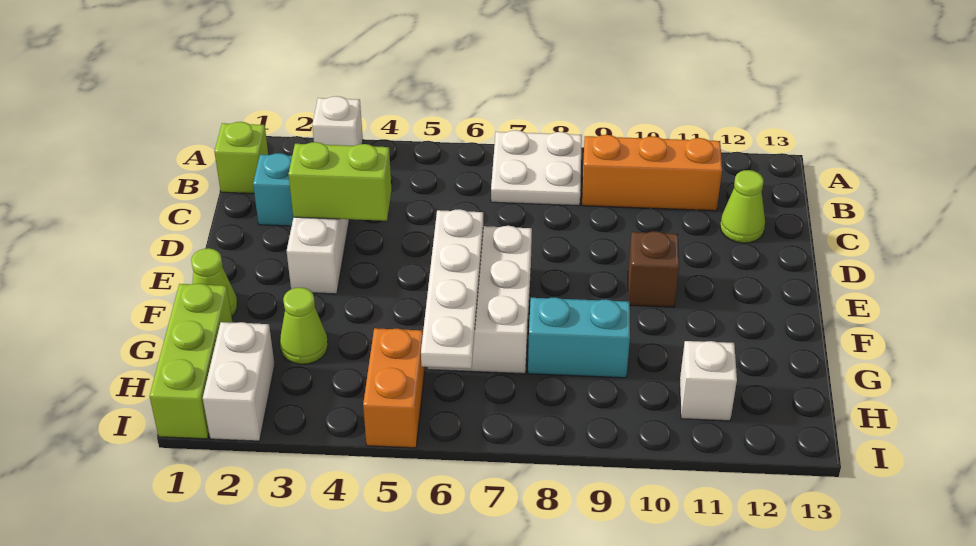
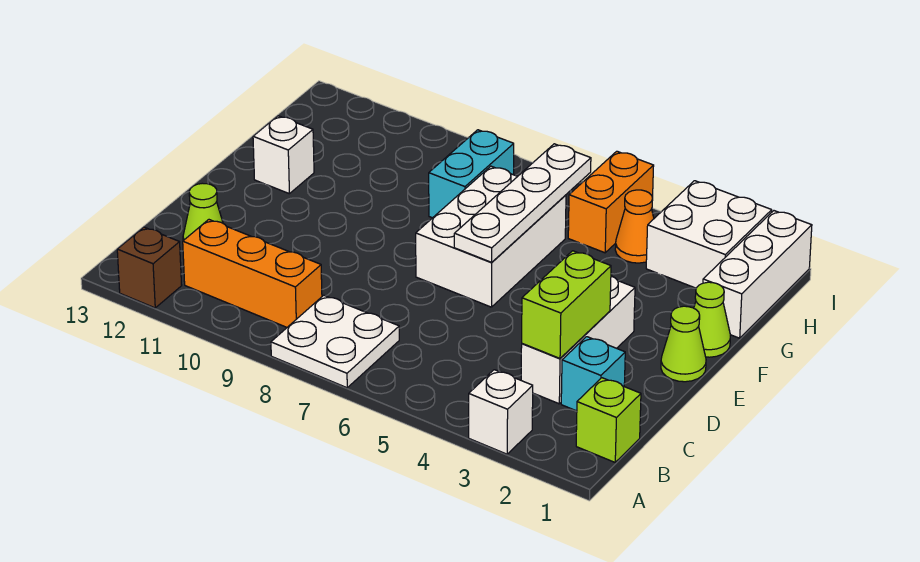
lime brick D3:D4 level 2 -> lime brick C3:D3 level 2
brown brick E10 level 1 -> brown brick A12 level 1
lime brick G1:I1 level 1 -> white brick G1:I1 level 1
lime cone G3 level 1 -> lime cone E1 level 1
cyan brick G8:G9 level 1 -> cyan brick G8:H8 level 1
white brick H2:I2 level 1 -> white brick H2:I3 level 1
none -> orange cone H4 level 1
white brick H11 level 1 -> white brick F12 level 1

